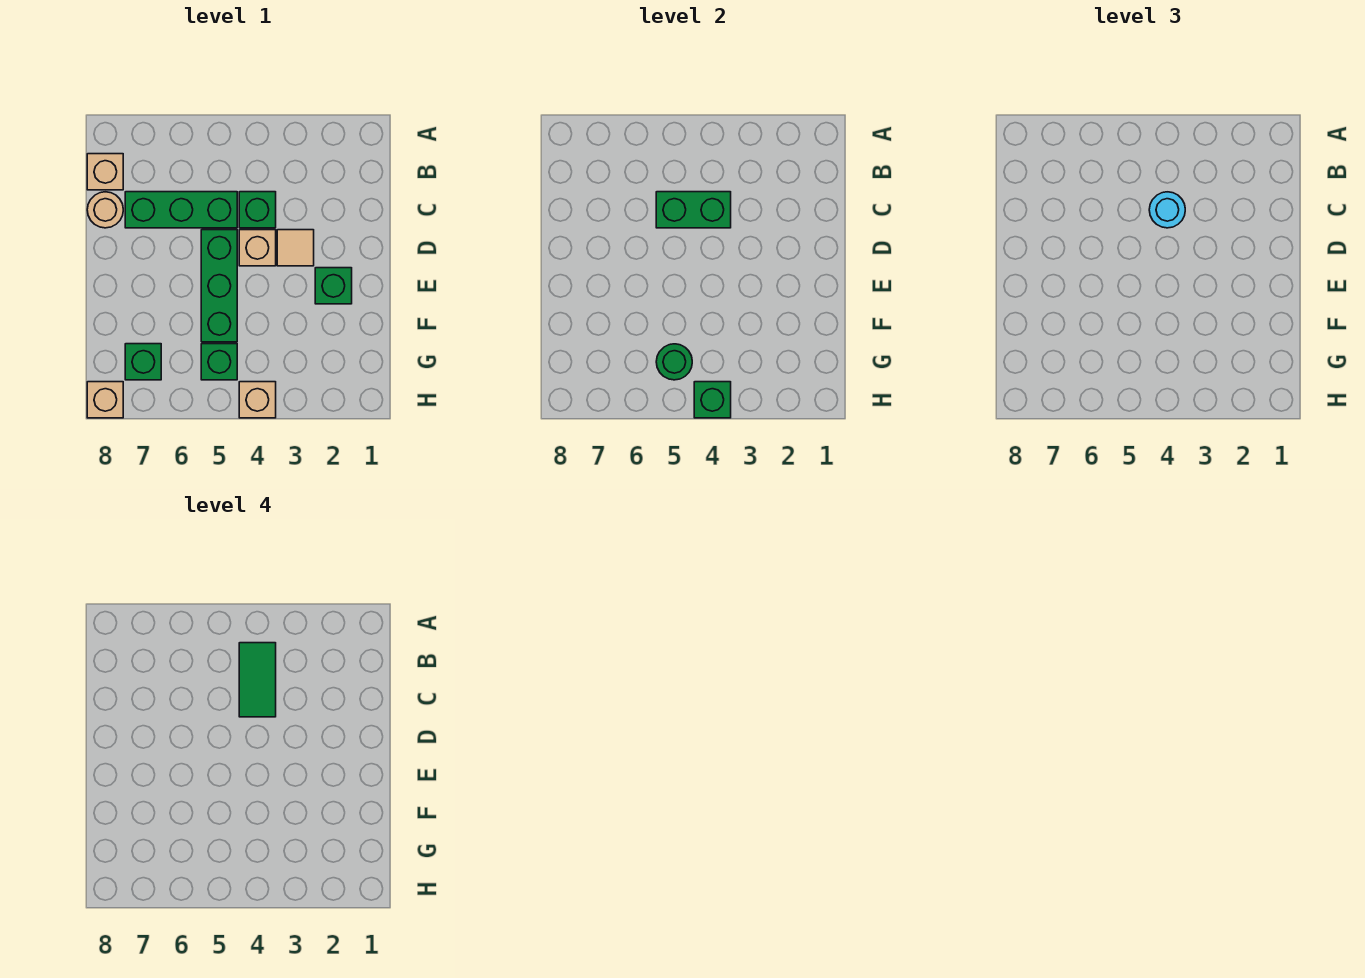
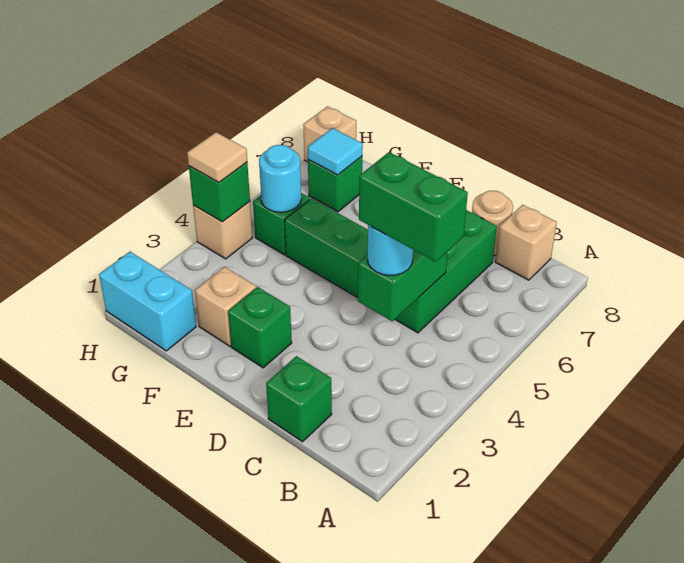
green tile B4:C4 level 4 -> green brick B4:C4 level 4
green brick C4 level 1 -> green brick C1 level 1
tan tile D3 level 1 -> tan tile H4 level 3
tan brick D4 level 1 -> tan brick F2 level 1
none -> cyan brick G1:H1 level 1
green round brick G5 level 2 -> cyan round brick G5 level 2
none -> cyan tile G7 level 2

